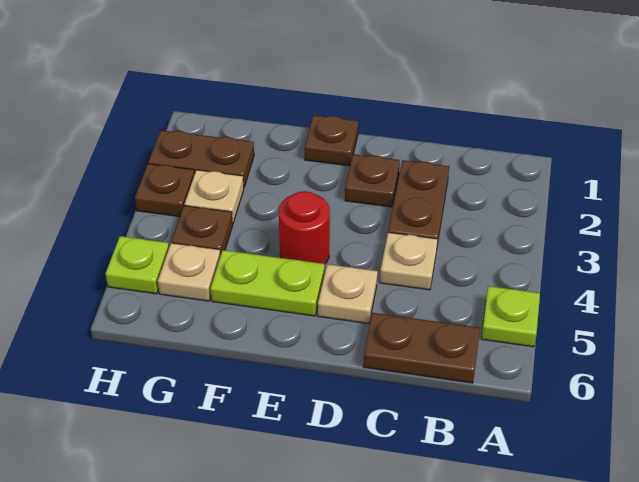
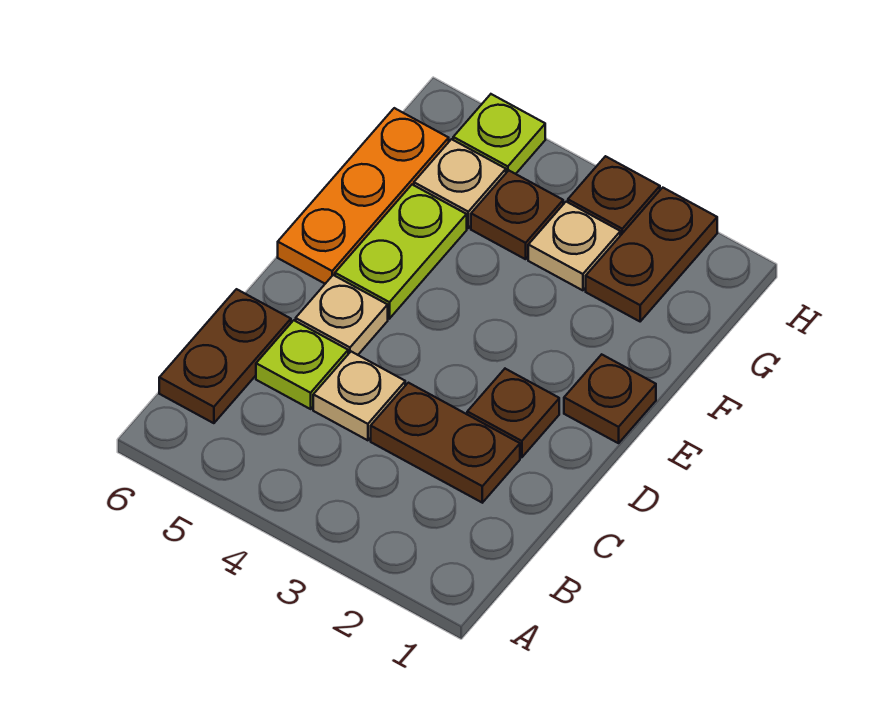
lime plate A5 level 1 -> lime plate C5 level 1
red round brick E4 level 1 -> none
none -> orange plate E6:G6 level 1

